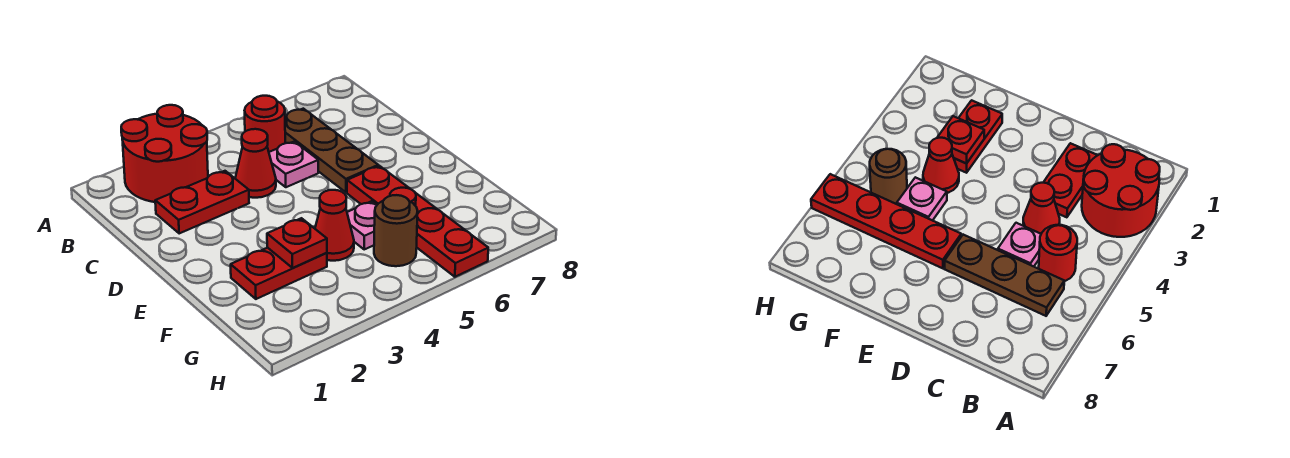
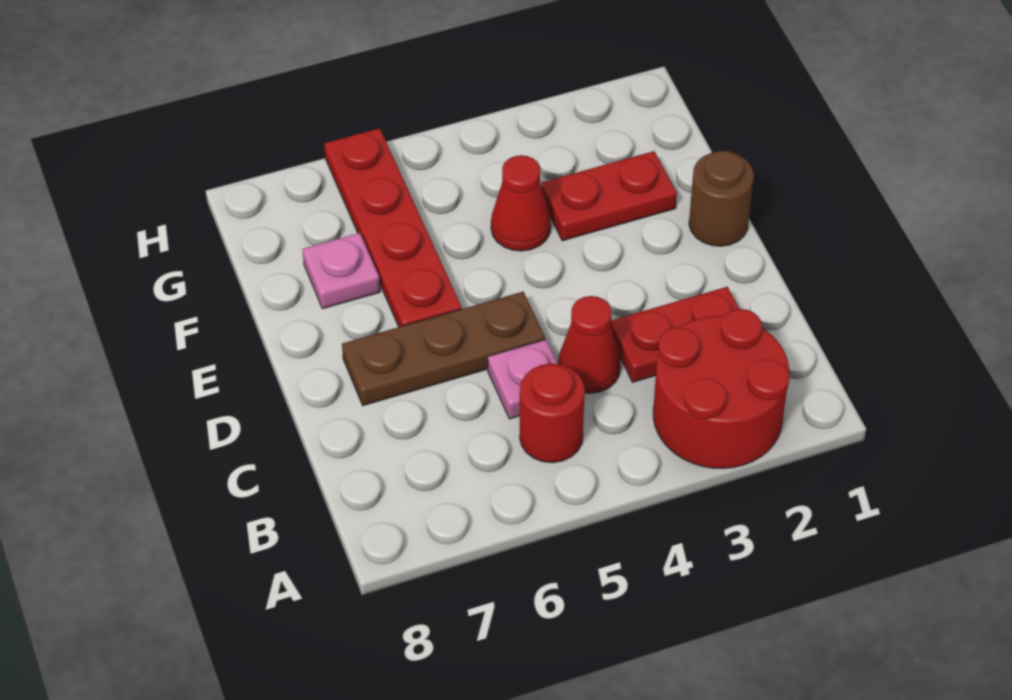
brown plate B6:D6 level 1 -> brown plate D5:D7 level 1
red plate F3 level 2 -> none
pink plate F5 level 1 -> pink plate F7 level 1
brown round brick G5 level 1 -> brown round brick E1 level 1

